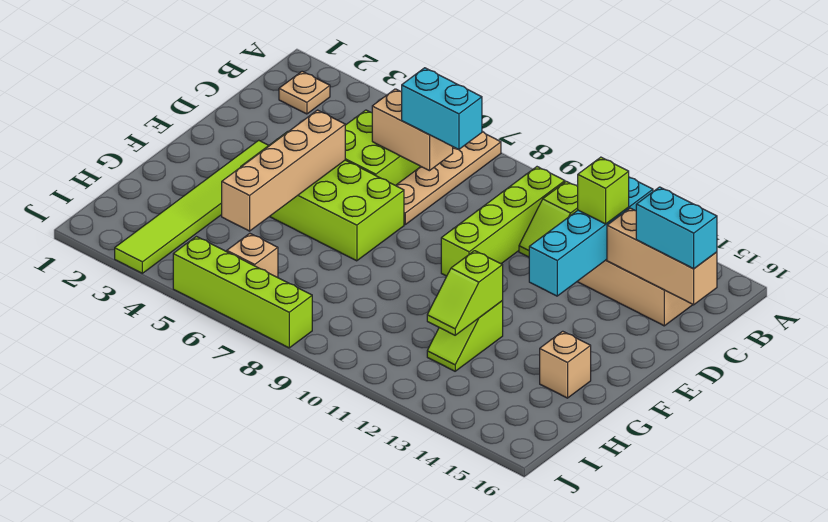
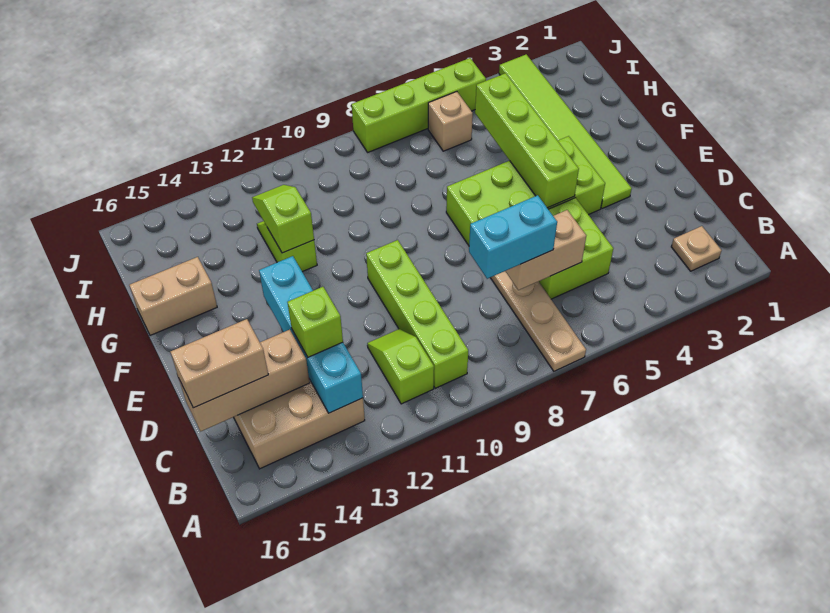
cyan brick C15:C16 level 3 -> tan brick C15:C16 level 3
tan brick E5:H5 level 2 -> lime brick E5:H5 level 2
tan brick G15 level 1 -> tan brick G15:G16 level 1

